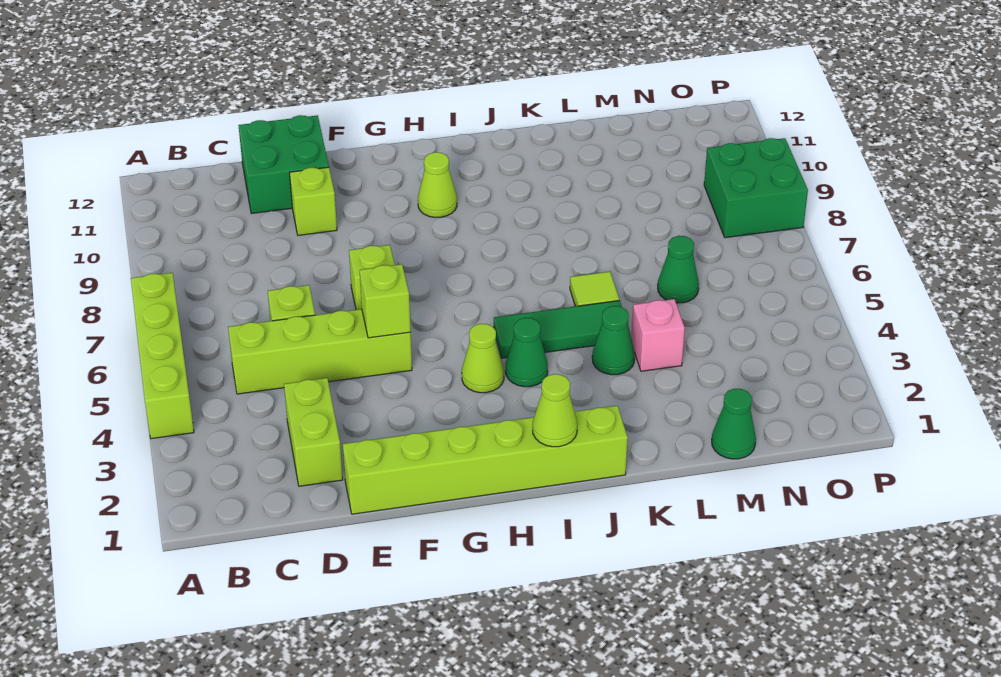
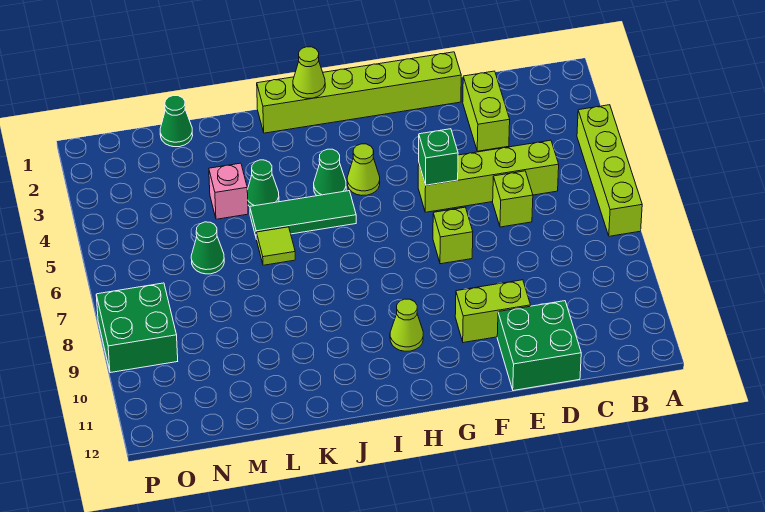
lime brick E10 level 1 -> lime brick E10:F10 level 1
lime brick F5 level 2 -> green brick F5 level 2

